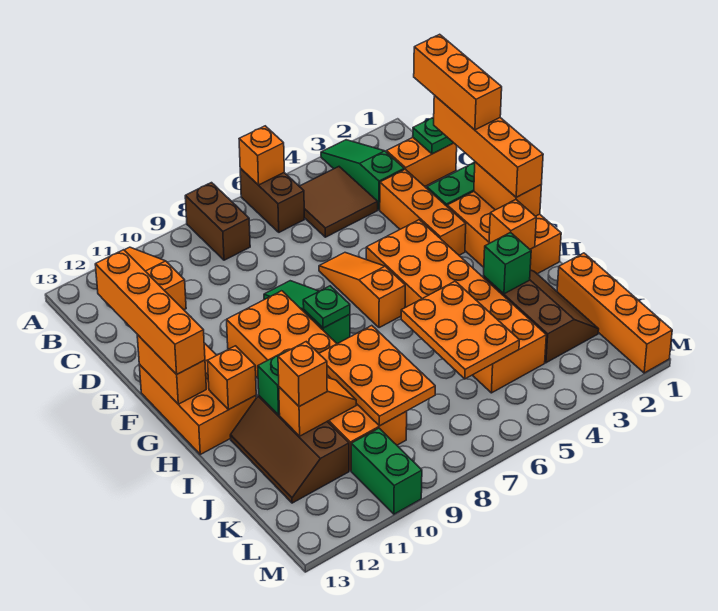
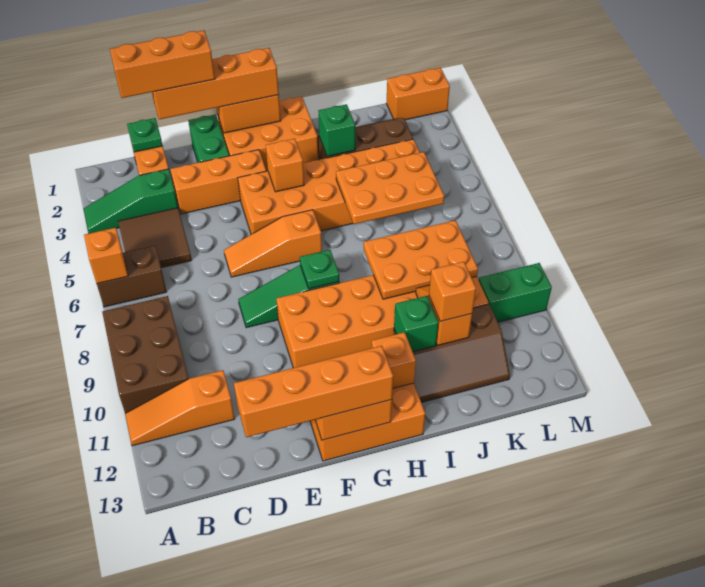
brown brick A8:B8 level 1 -> brown brick A8:B10 level 1
orange brick H2 level 2 -> orange brick G4 level 2
orange brick J1:M1 level 1 -> orange brick L1:M1 level 1

